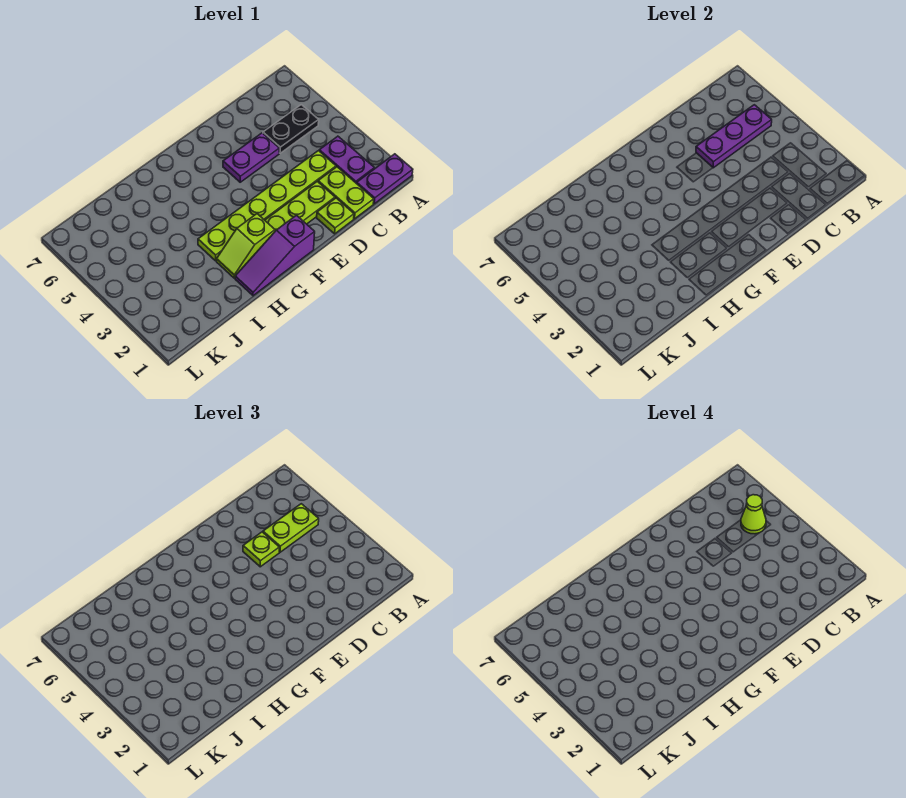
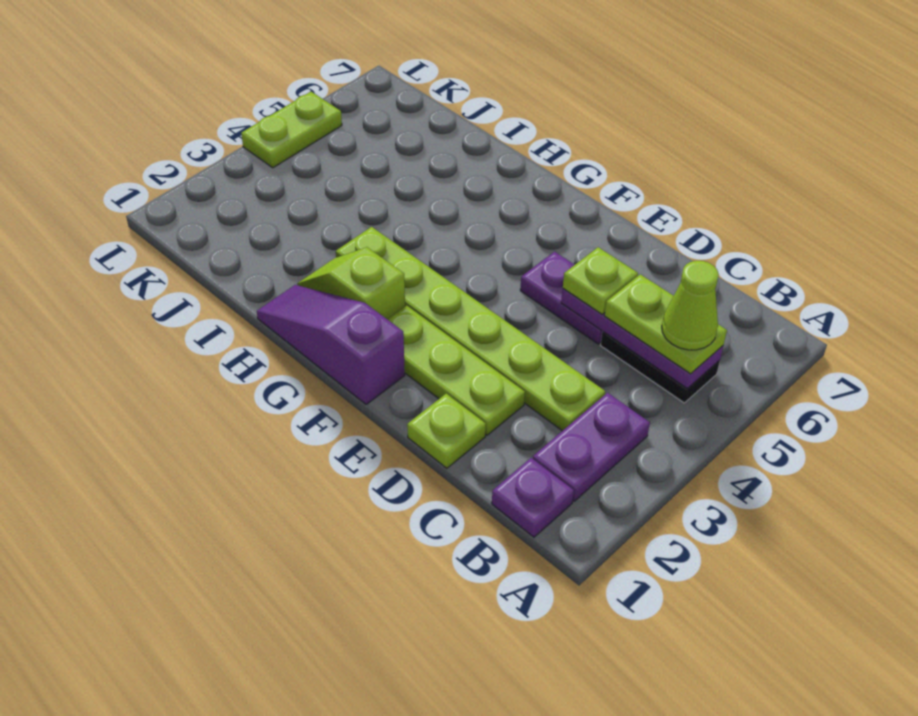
purple plate A1:B1 level 1 -> purple plate B1 level 1
lime plate C1:C2 level 1 -> lime plate L4:L5 level 1

